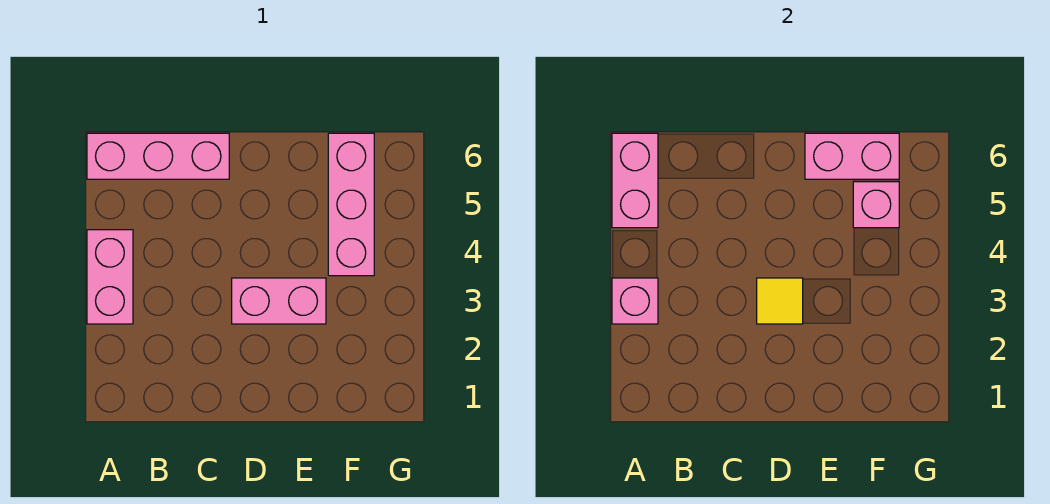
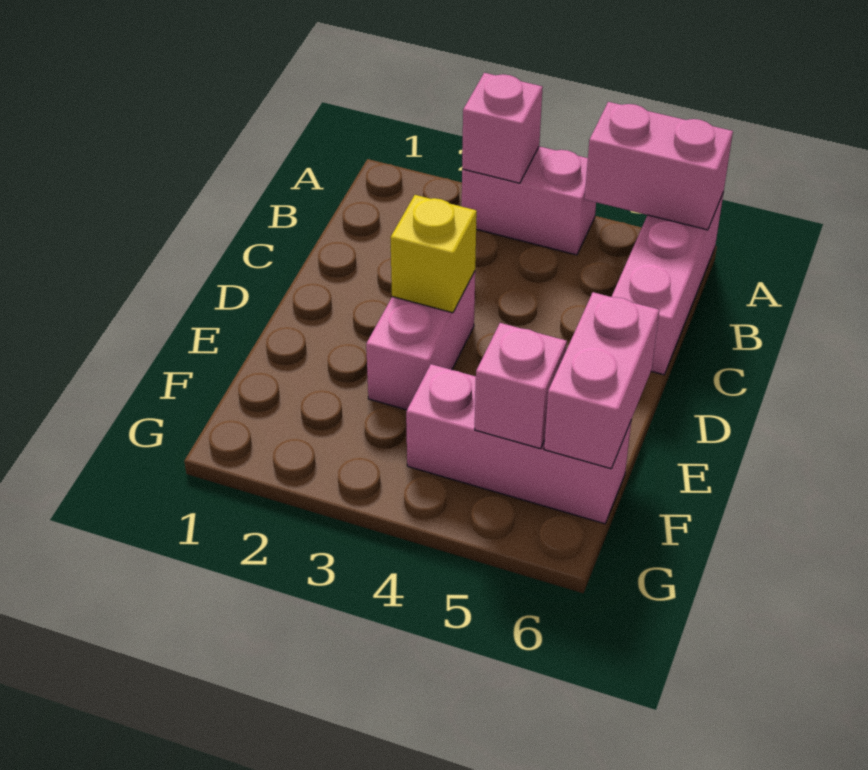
yellow tile D3 level 2 -> yellow brick D3 level 2

